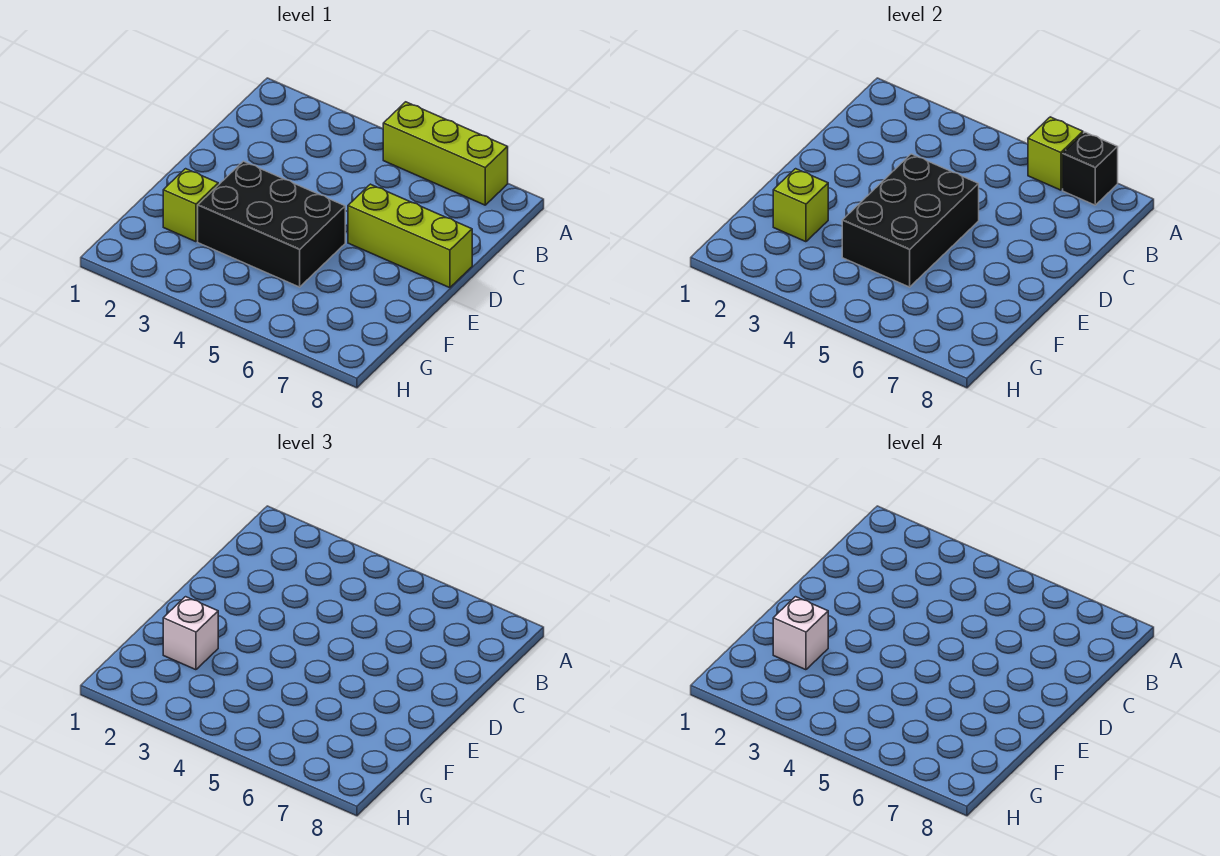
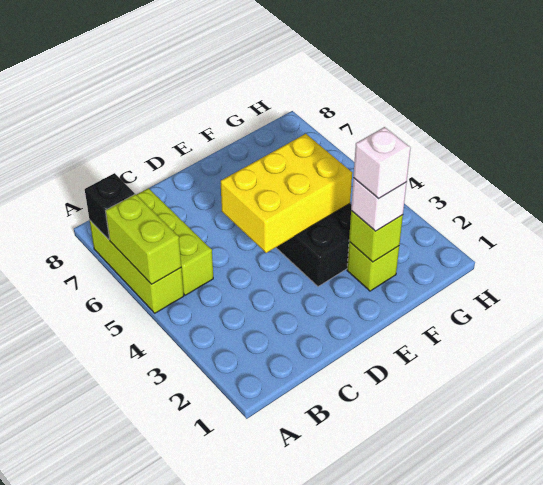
lime brick A6 level 2 -> lime brick A5:A6 level 2
black brick D4:F5 level 2 -> yellow brick D4:F5 level 2
lime brick D6:D8 level 1 -> lime brick B5:B7 level 1

